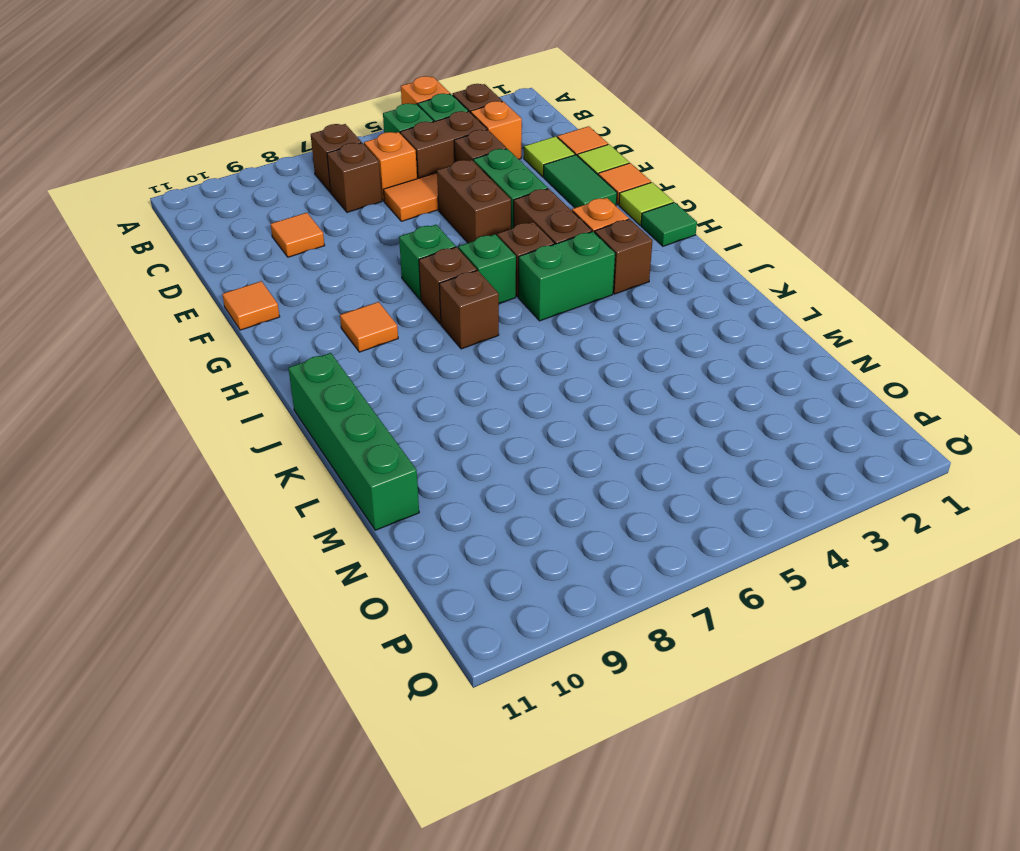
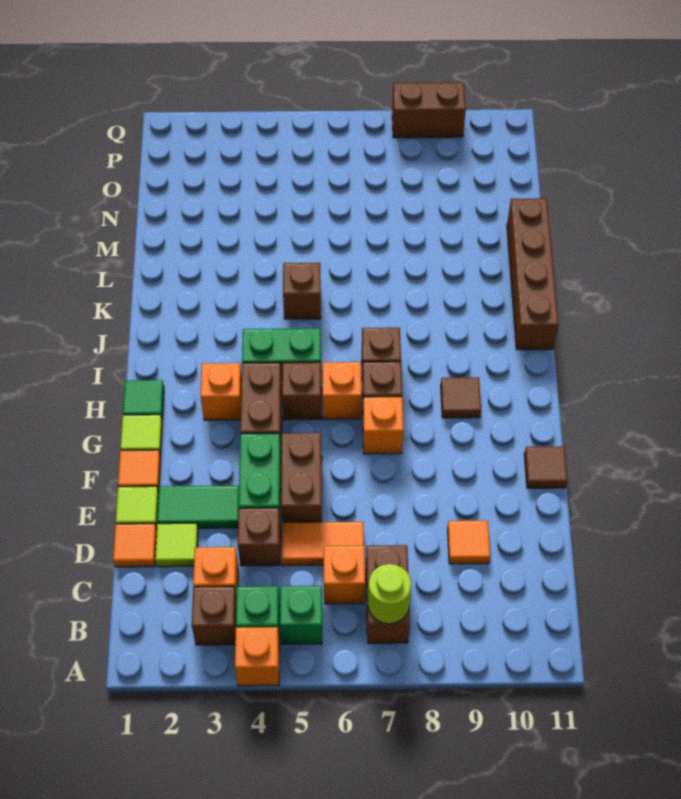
none -> lime round brick B7 level 2
brown brick C4:C5 level 1 -> brown brick Q8:Q9 level 1
green tile E2:F2 level 1 -> green tile E2:E3 level 1
orange tile F11 level 1 -> brown tile F11 level 1
green brick G7 level 1 -> orange brick G7 level 1
green brick H6 level 1 -> orange brick H6 level 1
orange tile H9 level 1 -> brown tile H9 level 1
brown brick I3 level 1 -> brown brick K5 level 1
green brick J11:M11 level 1 -> brown brick J11:M11 level 1

